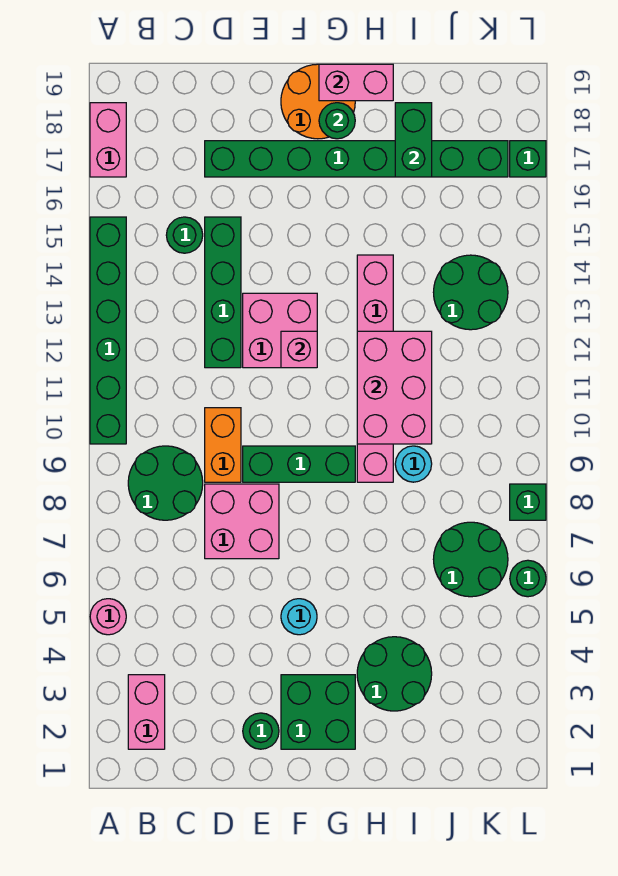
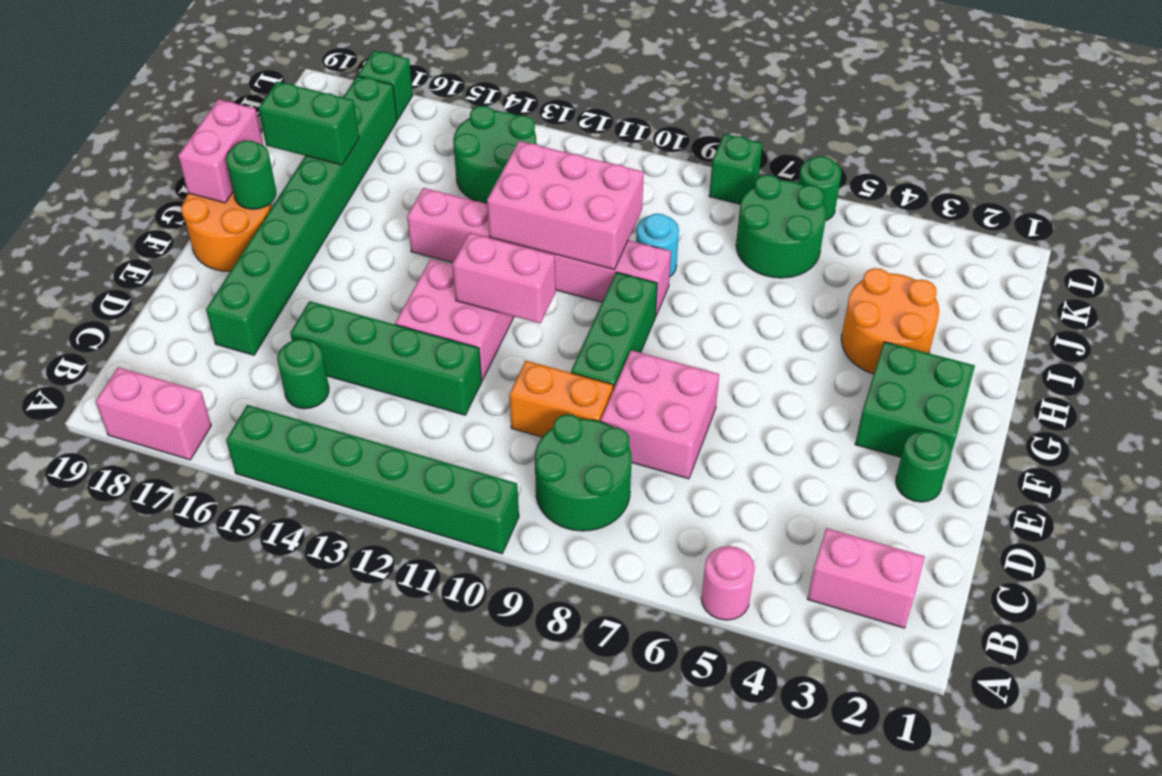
cyan round brick F5 level 1 -> none
pink brick F12 level 2 -> pink brick F11:F12 level 2
green round brick H3:I4 level 1 -> orange round brick H3:I4 level 1

